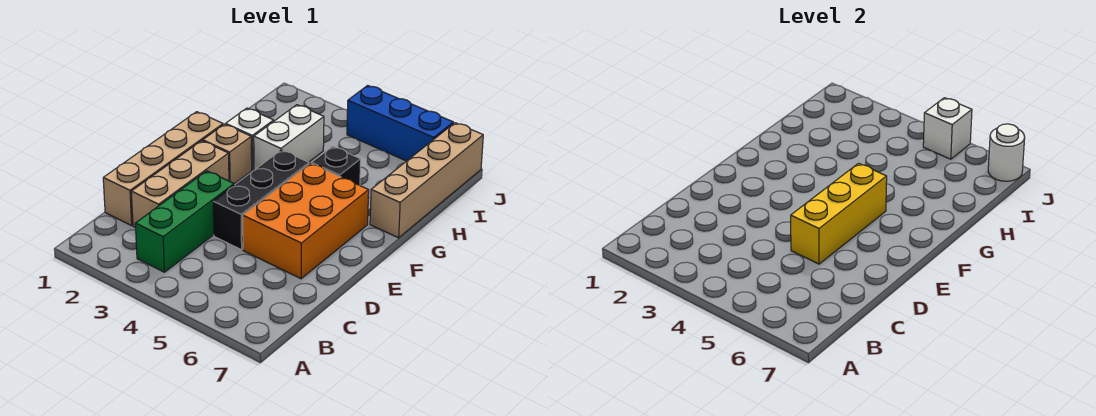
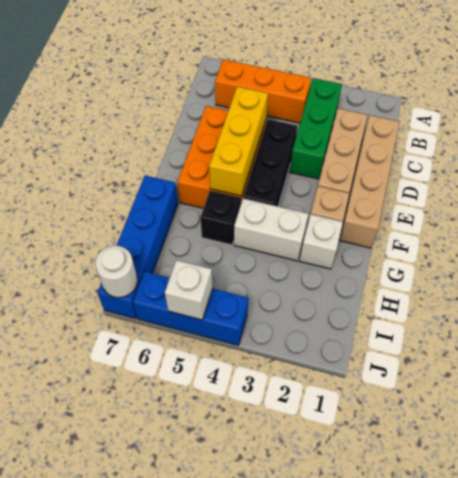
none -> orange brick B4:B6 level 1
white brick G3:H3 level 1 -> white brick G3:G4 level 1
tan brick G7:J7 level 1 -> blue brick G7:J7 level 1

